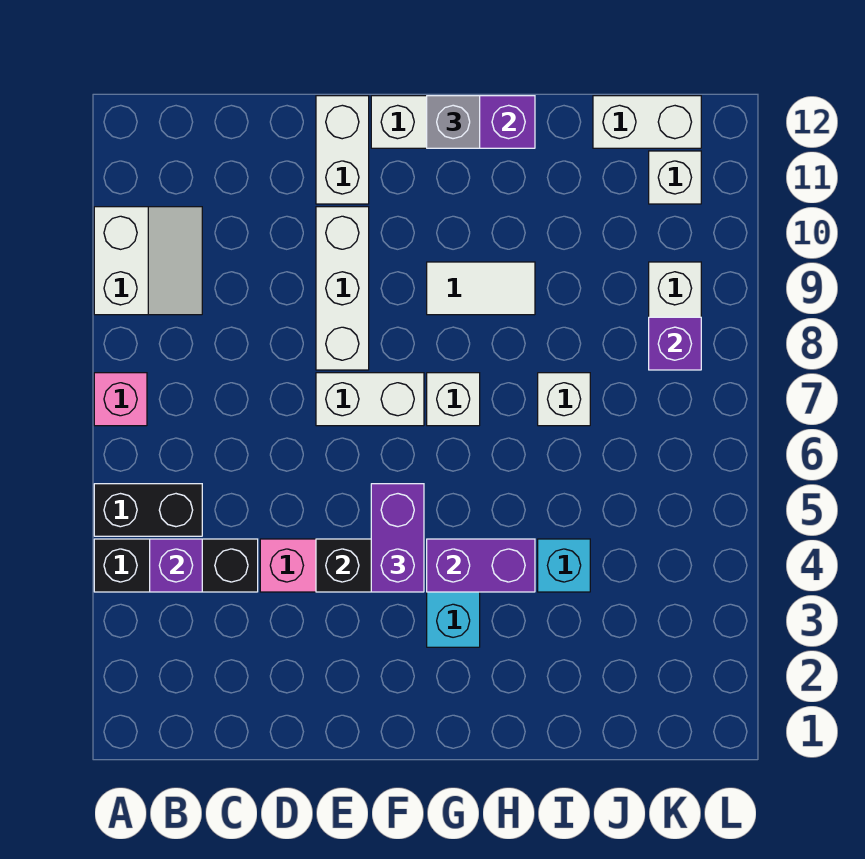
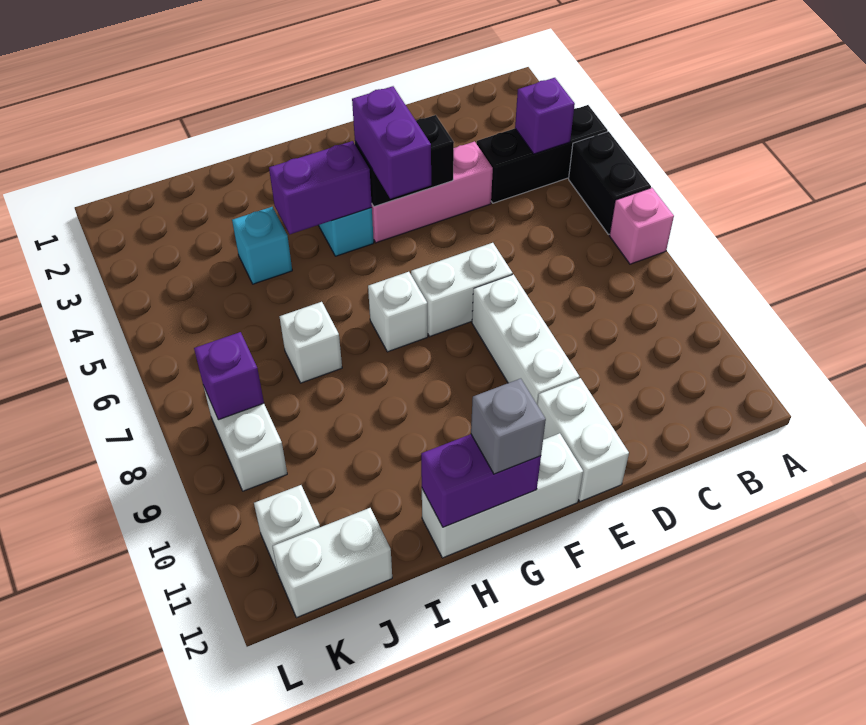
black brick A5:B5 level 1 -> black brick A5:A6 level 1
white slope A9:B10 level 1 top A -> none
white tile G9:H9 level 1 -> none

